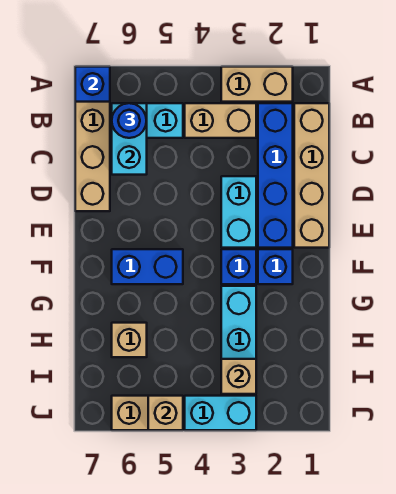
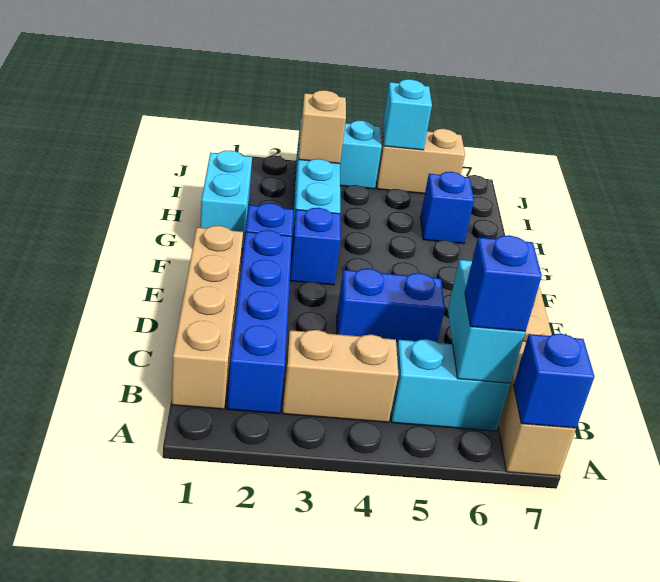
tan brick A2:A3 level 1 -> none
blue round brick B6 level 3 -> blue brick B6 level 3
cyan brick D3:E3 level 1 -> cyan brick G1:H1 level 1
blue brick F5:F6 level 1 -> blue brick D4:D5 level 1
tan brick H6 level 1 -> blue brick H6 level 1
tan brick J5 level 2 -> cyan brick J5 level 2

